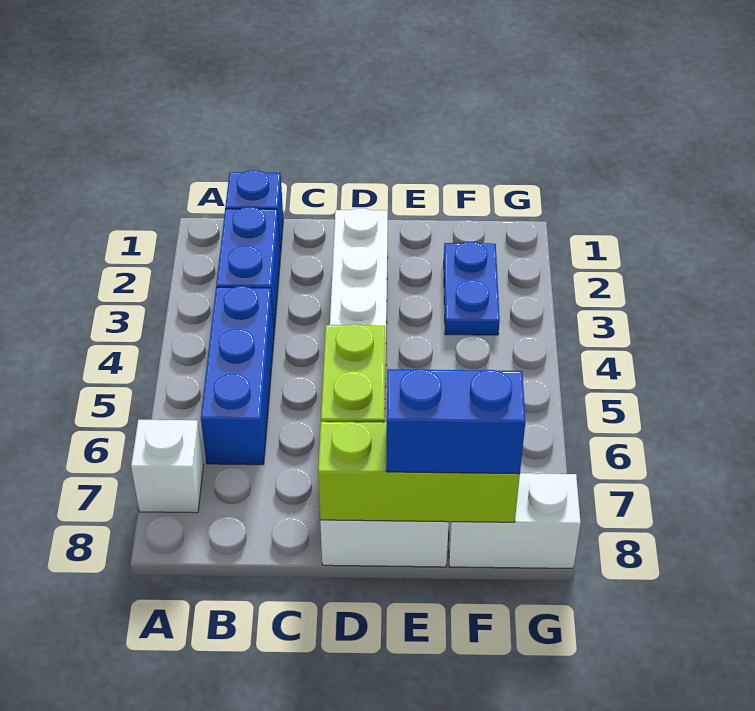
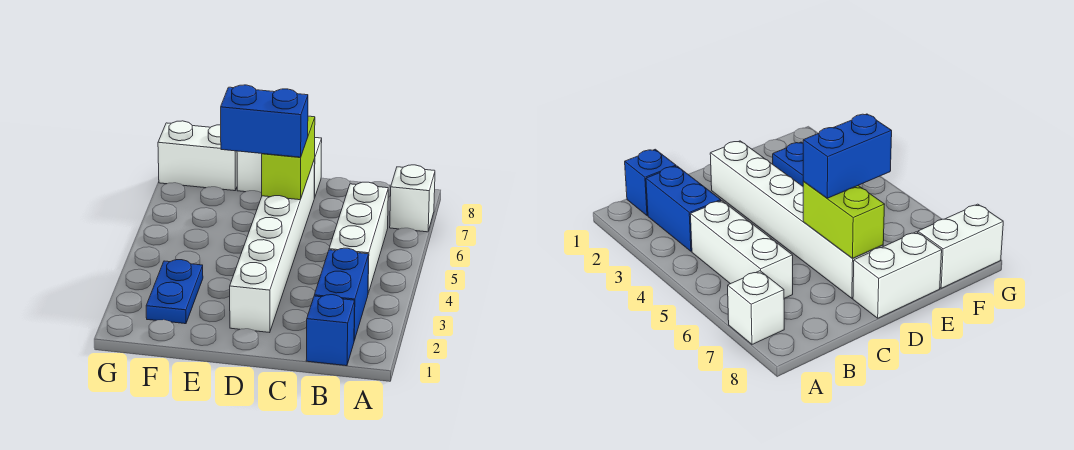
blue brick B4:B6 level 1 -> white brick B4:B6 level 1
lime brick D8:F8 level 2 -> none
blue brick E8:F8 level 3 -> blue brick D6:E6 level 3

